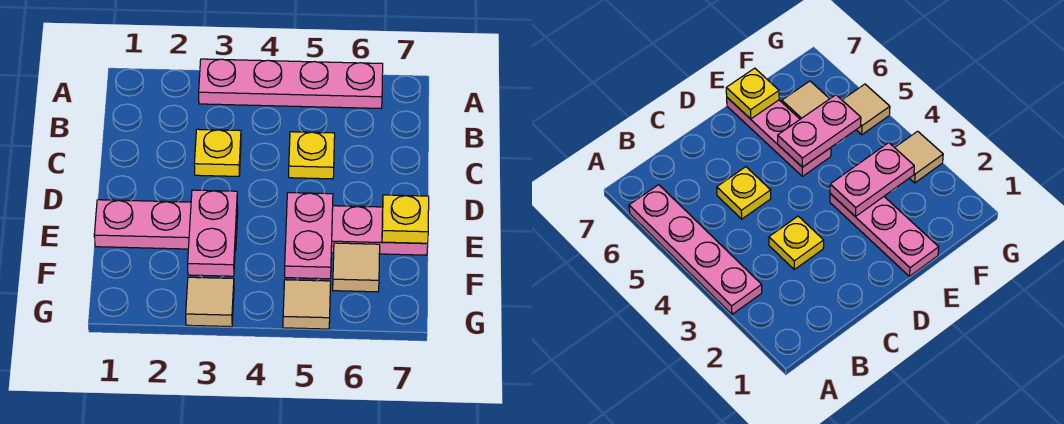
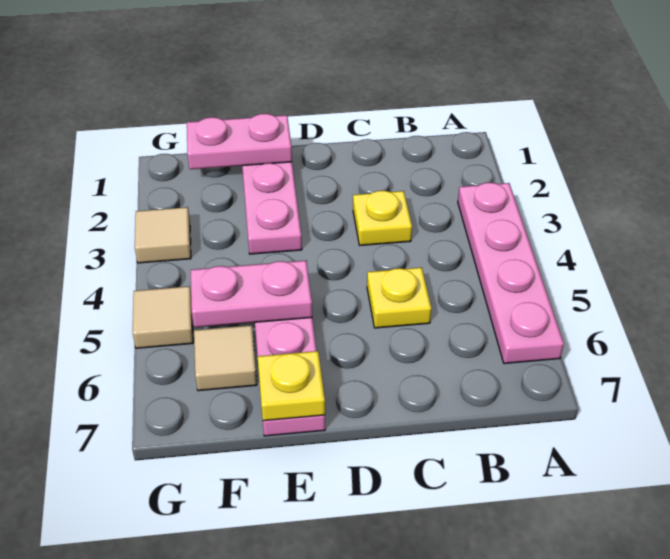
pink plate E3:F3 level 2 -> pink plate E1:F1 level 2

